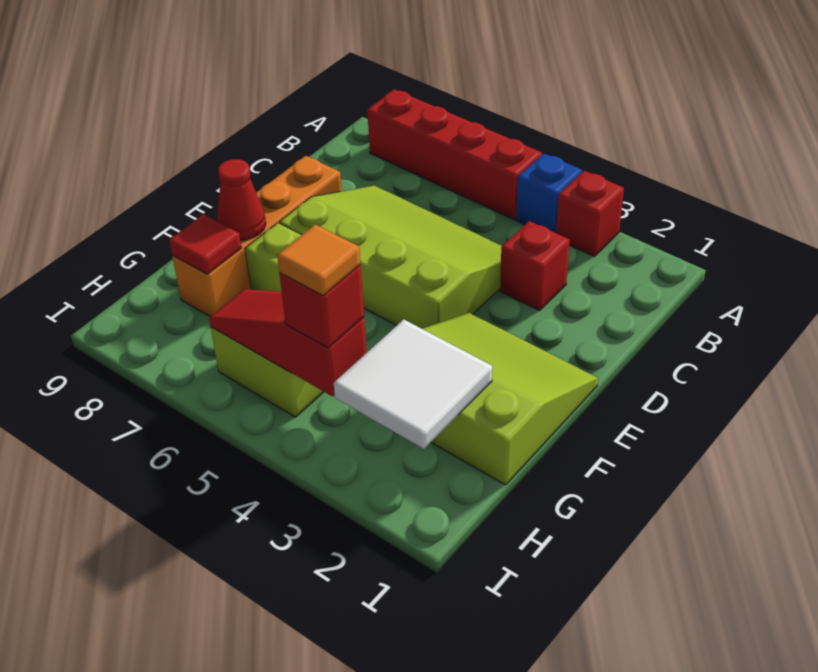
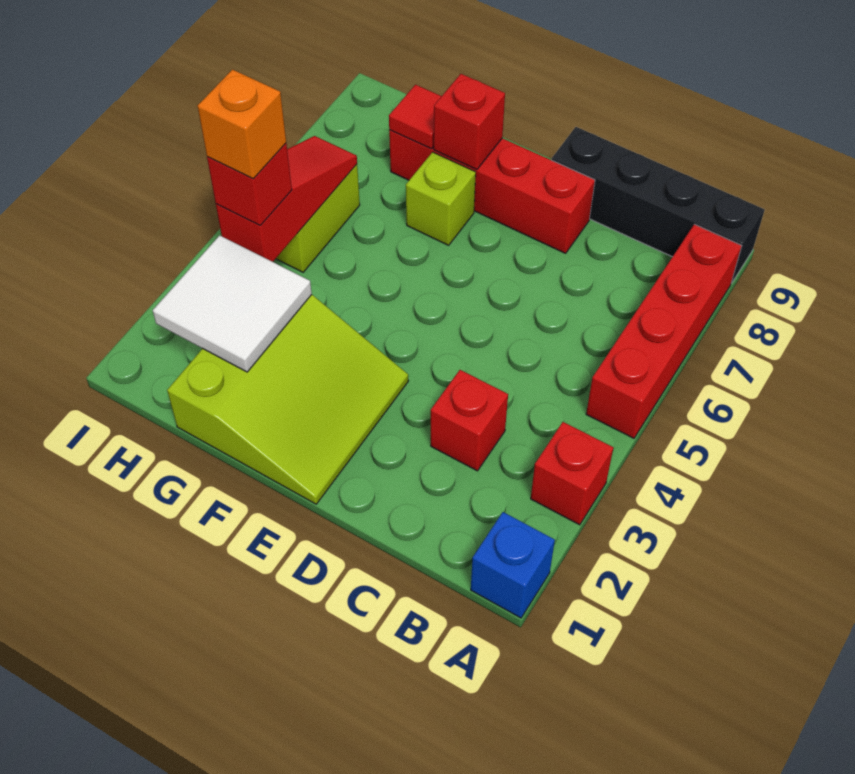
blue brick A4 level 1 -> blue brick A1 level 1
none -> black brick A9:D9 level 1
lime slope C4:E7 level 1 top E -> none
orange brick D8:G8 level 1 -> red brick D8:G8 level 1
red cone F8 level 2 -> red brick F8 level 2
orange tile H4 level 4 -> orange brick H4 level 4

